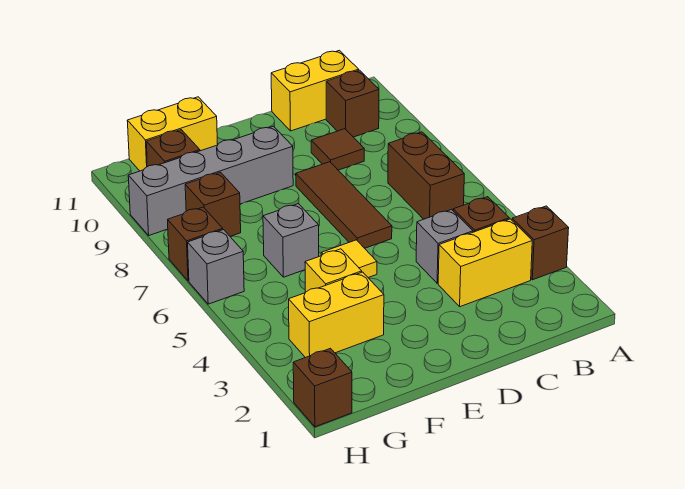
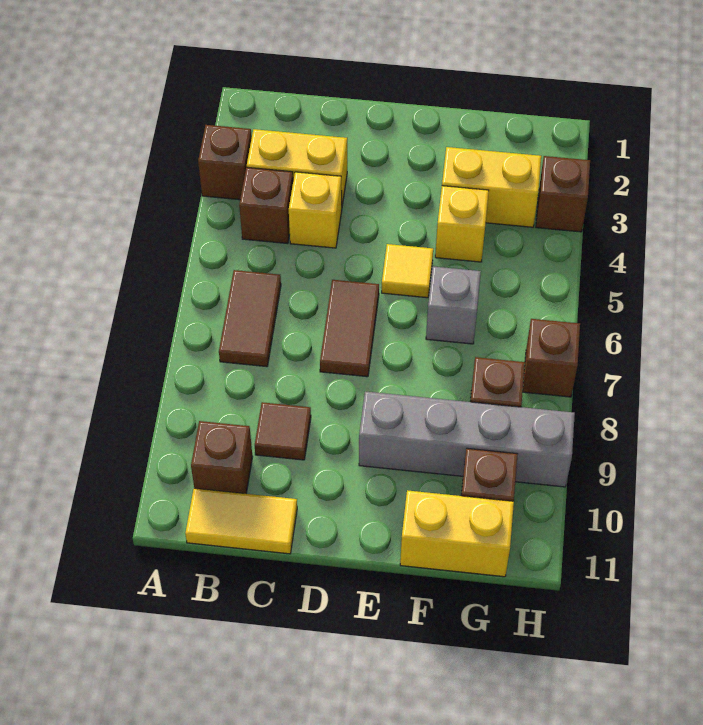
brown brick B6:B7 level 1 -> brown tile B6:B7 level 1
yellow brick B11:C11 level 1 -> yellow tile B11:C11 level 1
grey brick C4 level 1 -> yellow brick C4 level 1
brown tile D6:D8 level 1 -> brown tile D6:D7 level 1
brown brick H1 level 1 -> brown brick H3 level 1
grey brick H6 level 1 -> none

